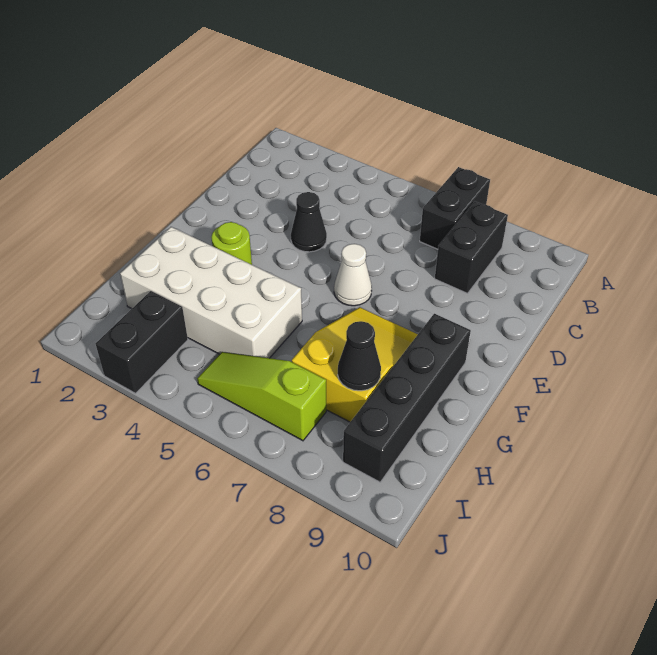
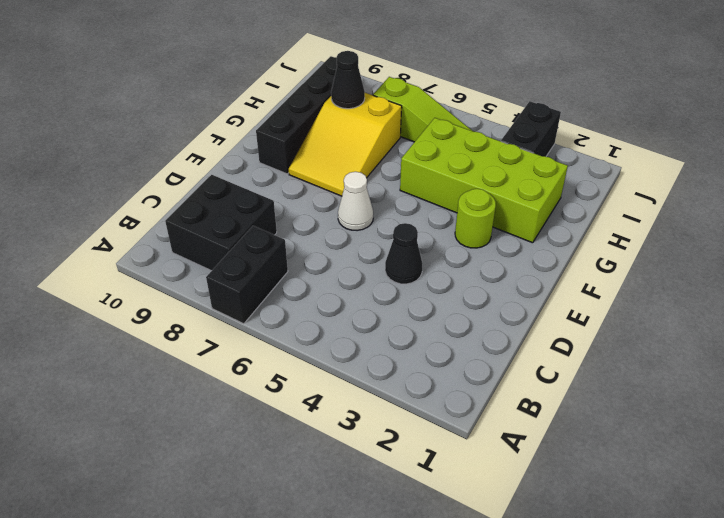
black brick B8:C8 level 1 -> black brick B8:C9 level 1
white brick G2:H5 level 1 -> lime brick G2:H5 level 1

